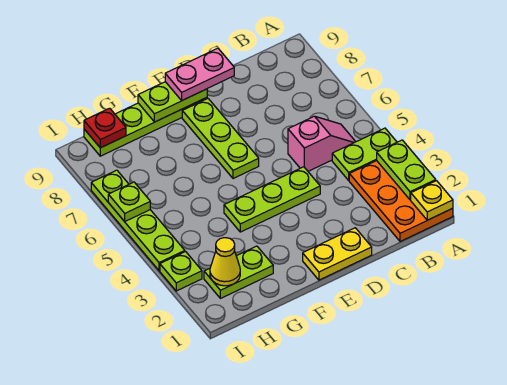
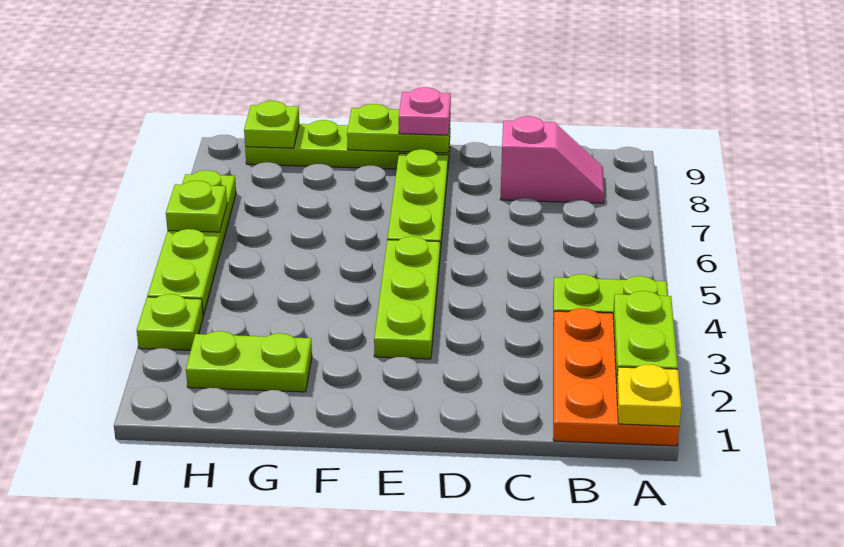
pink slope B5:C5 level 1 top C -> pink slope B8:C8 level 1 top C
yellow plate D1:E1 level 1 -> none
lime plate D4:F4 level 1 -> lime plate E3:E5 level 1
pink plate D9:E9 level 3 -> pink plate E9 level 3
yellow cone H2 level 2 -> none
red plate H9 level 2 -> lime plate H9 level 2

